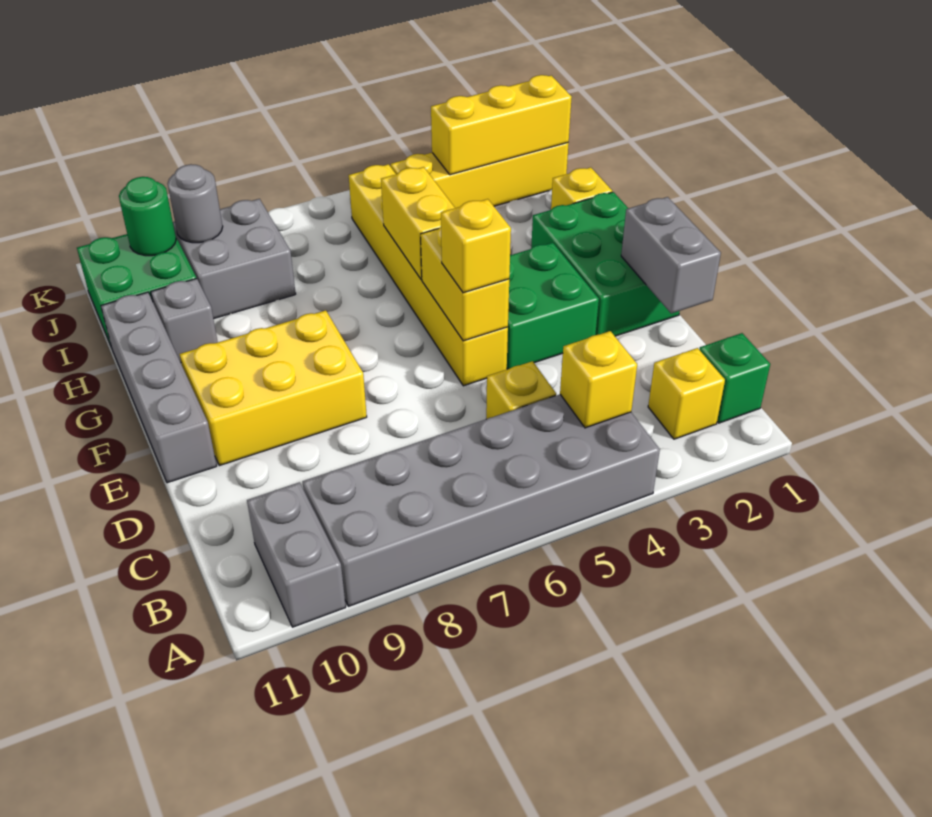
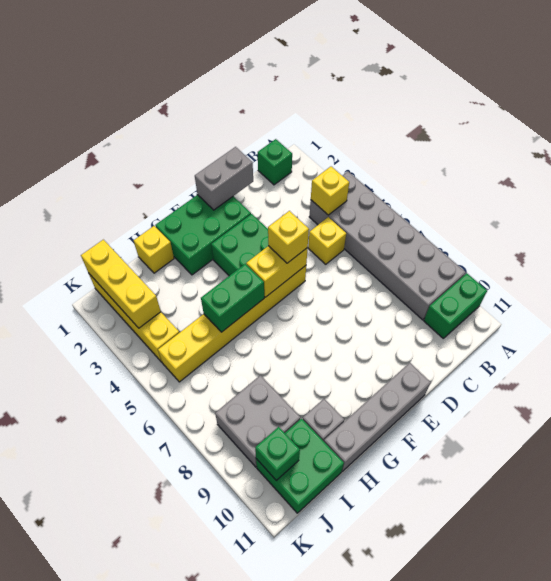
grey brick A10:B10 level 1 -> green brick A10:B10 level 1
yellow brick B2 level 1 -> none
yellow brick E8:F10 level 1 -> none
yellow brick G5:H5 level 2 -> green brick G5:H5 level 2
grey round brick J9 level 2 -> none
green round brick J10 level 2 -> green brick J10 level 2

